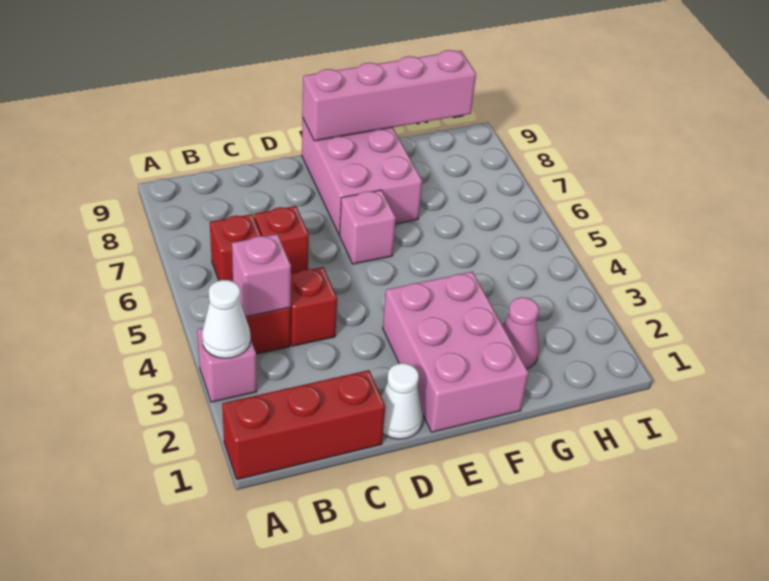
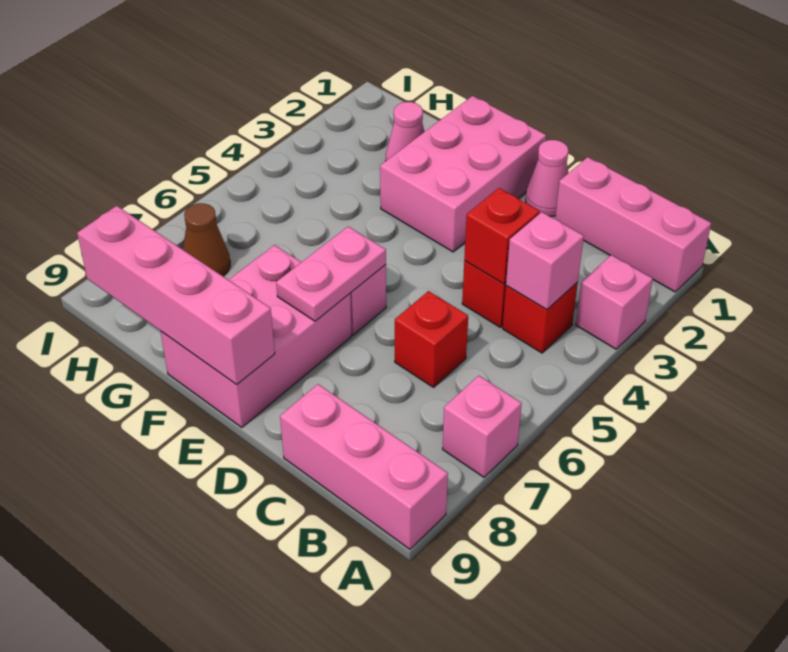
red brick A1:C1 level 1 -> pink brick A1:C1 level 1
white cone A3 level 2 -> none
none -> pink brick A7 level 1
none -> pink brick A9:C9 level 1
red brick B6 level 1 -> red brick C4 level 2
white cone D1 level 1 -> pink cone D1 level 1
none -> pink plate E6:E7 level 2
none -> brown cone H7 level 1

